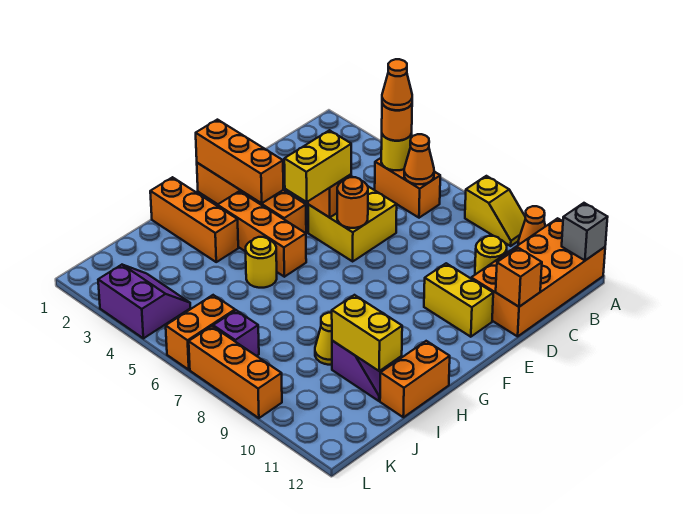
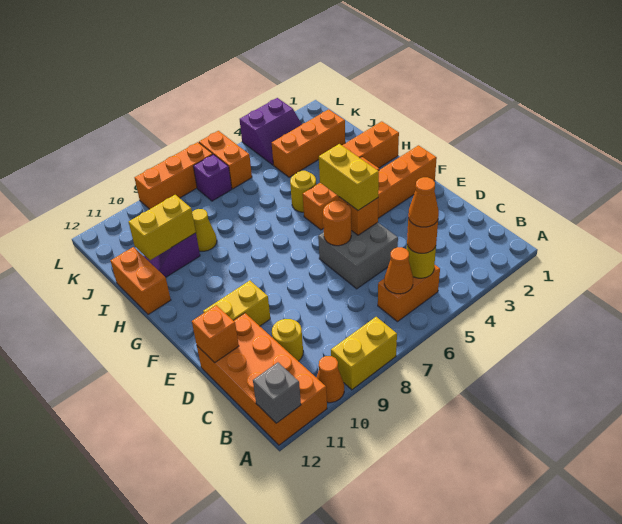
yellow slope A8:A9 level 1 top 8 -> yellow brick A8:A9 level 1
yellow brick D5:E6 level 1 -> grey brick D5:E6 level 1
orange brick F1:F3 level 2 -> orange brick J2:J4 level 1

